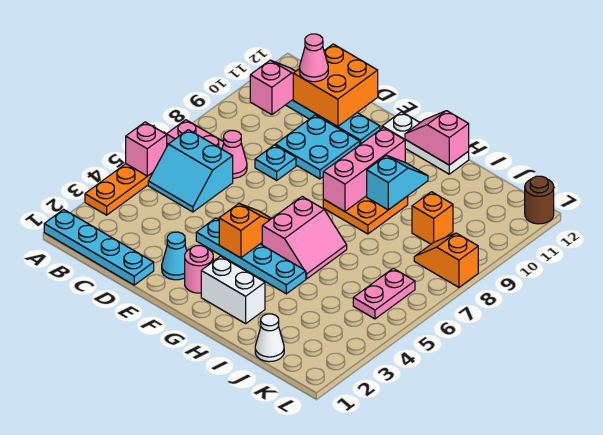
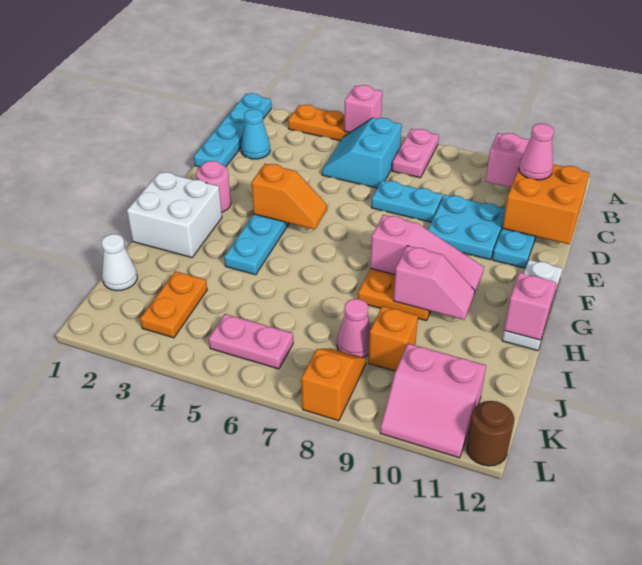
pink cone C7 level 1 -> pink cone J8 level 1
cyan plate D8 level 1 -> cyan plate D7:D8 level 1
cyan cone E2 level 1 -> cyan cone C2 level 1
white brick G2:H2 level 1 -> white brick G1:H2 level 1
pink slope G5:H6 level 1 top G -> pink slope K10:L11 level 1 top K
pink brick G8:G10 level 2 -> pink slope G8:G10 level 2 top 8
cyan slope H9:H10 level 2 top 9 -> pink slope H9:H10 level 2 top 9
none -> orange plate J3:K3 level 1

